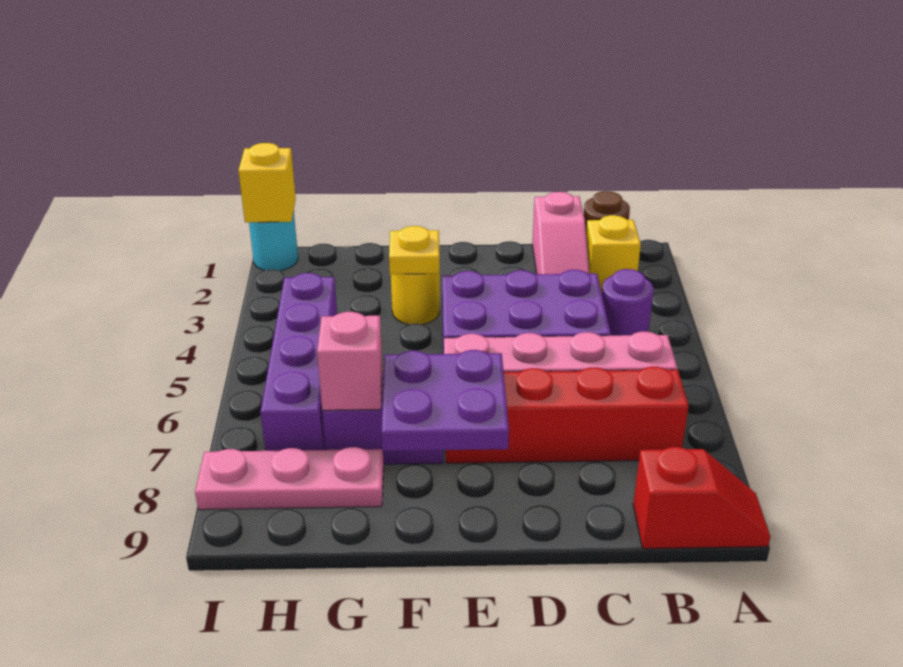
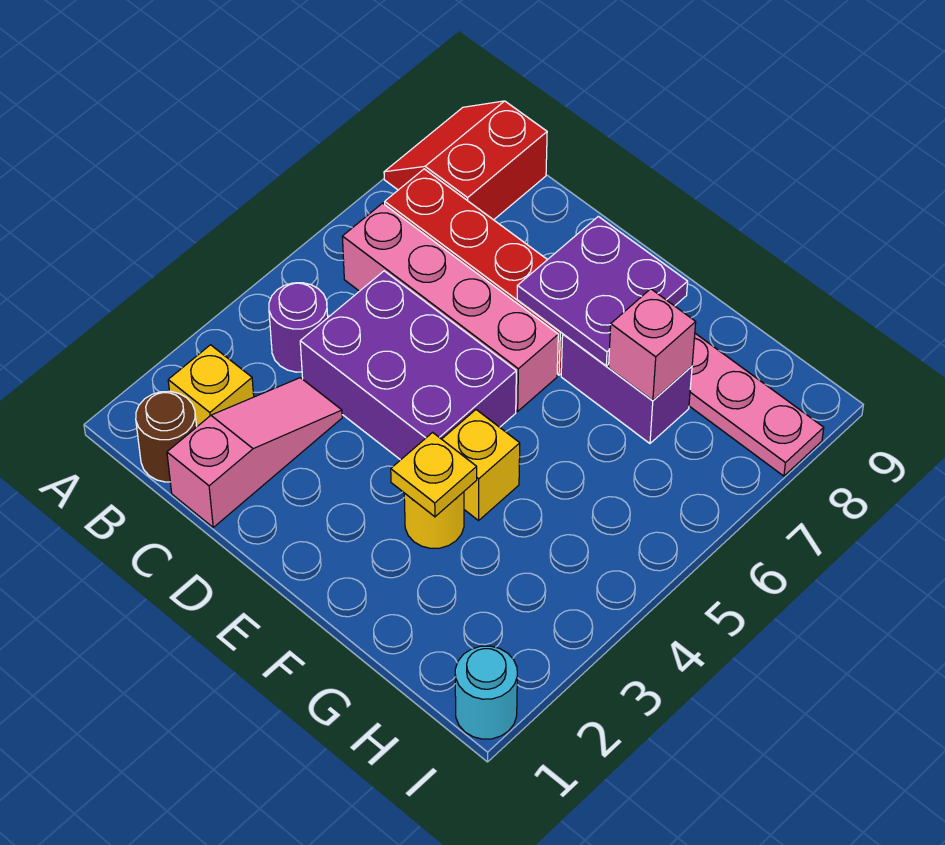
red slope A9:B9 level 1 top B -> red slope A8:B9 level 1 top B
purple brick H4:H7 level 1 -> none
yellow brick I1 level 2 -> yellow brick F4 level 1

